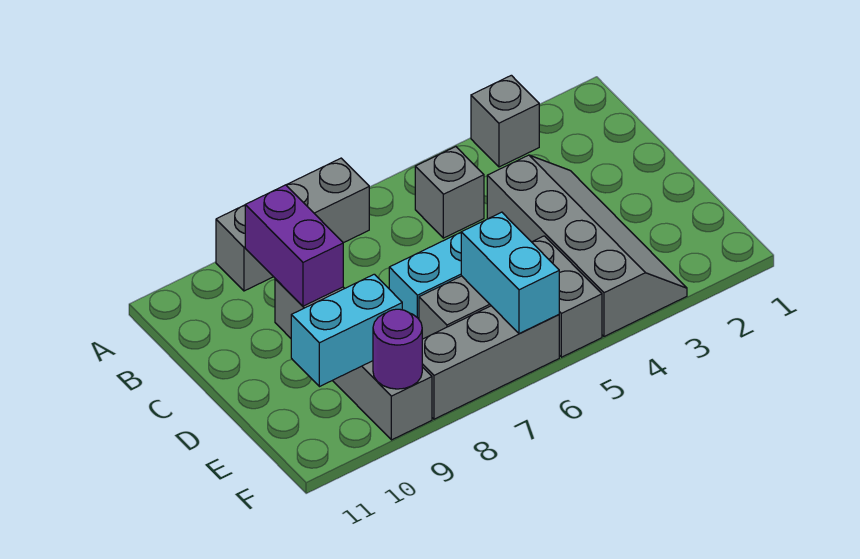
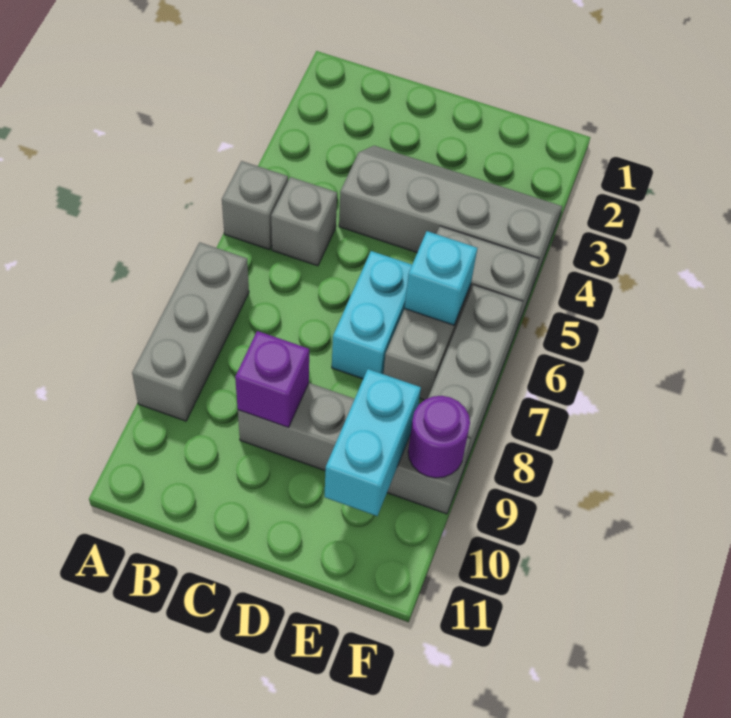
grey brick A3 level 1 -> grey brick A5 level 1
purple brick B9:C9 level 2 -> purple brick C9 level 2
cyan brick E6:F6 level 2 -> cyan brick E6 level 2

